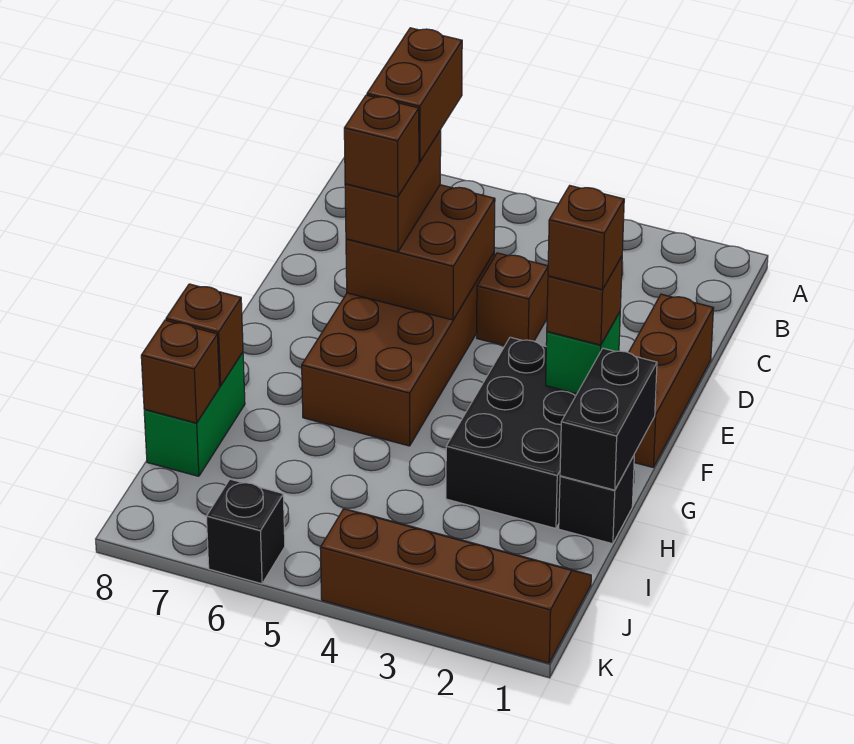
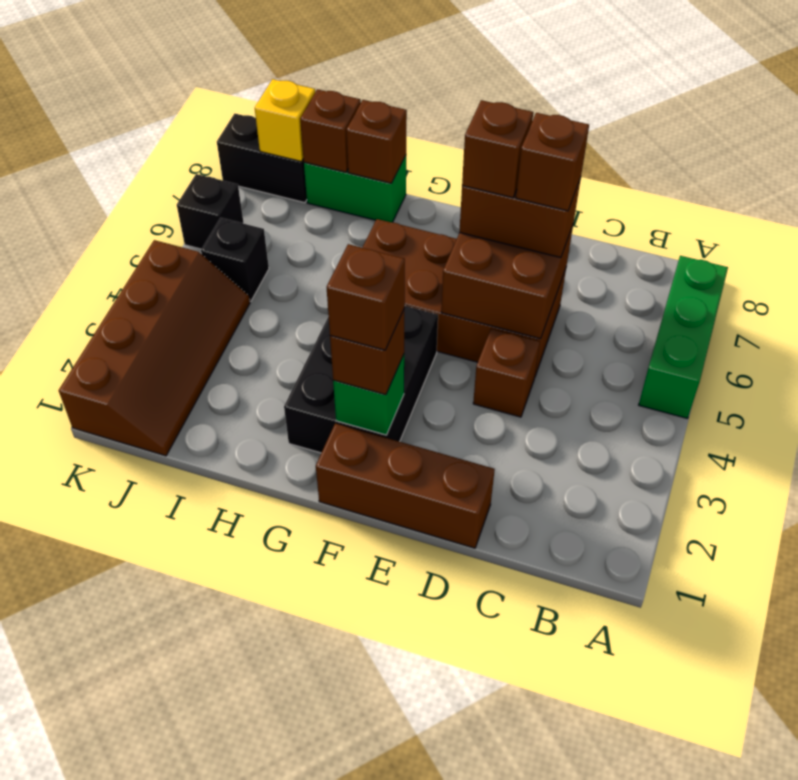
none -> green brick A5:A7 level 1
brown brick C6:D6 level 4 -> brown brick D6 level 4
black brick F2:H3 level 1 -> black brick F2:G4 level 1
black brick G1:H1 level 2 -> black brick J8:K8 level 1
black brick H1 level 1 -> black brick J5 level 1
none -> yellow brick J8 level 2

